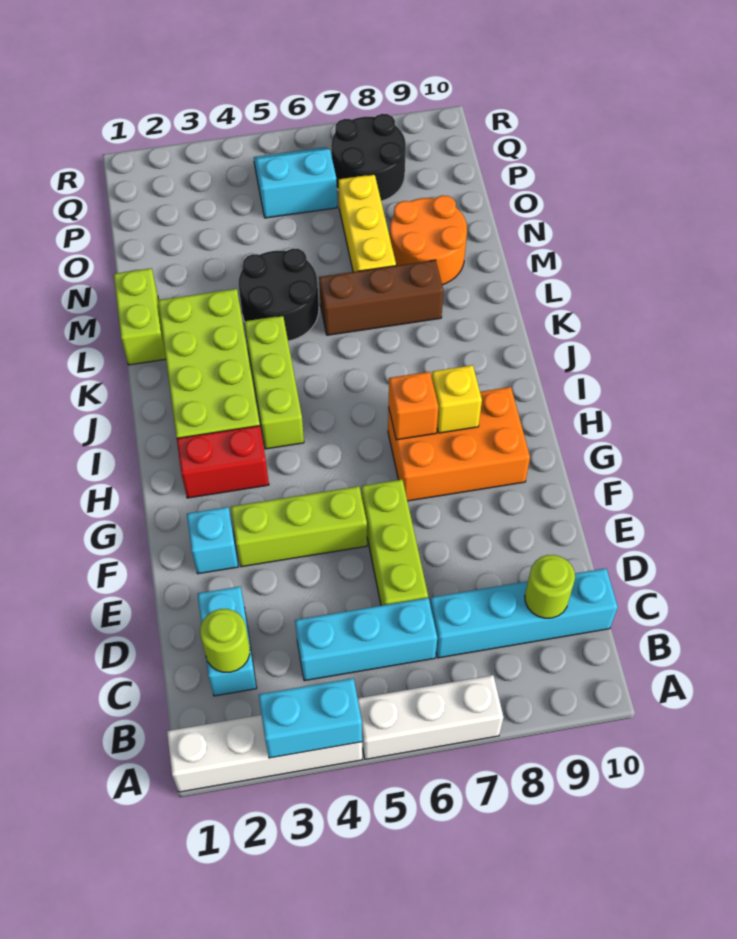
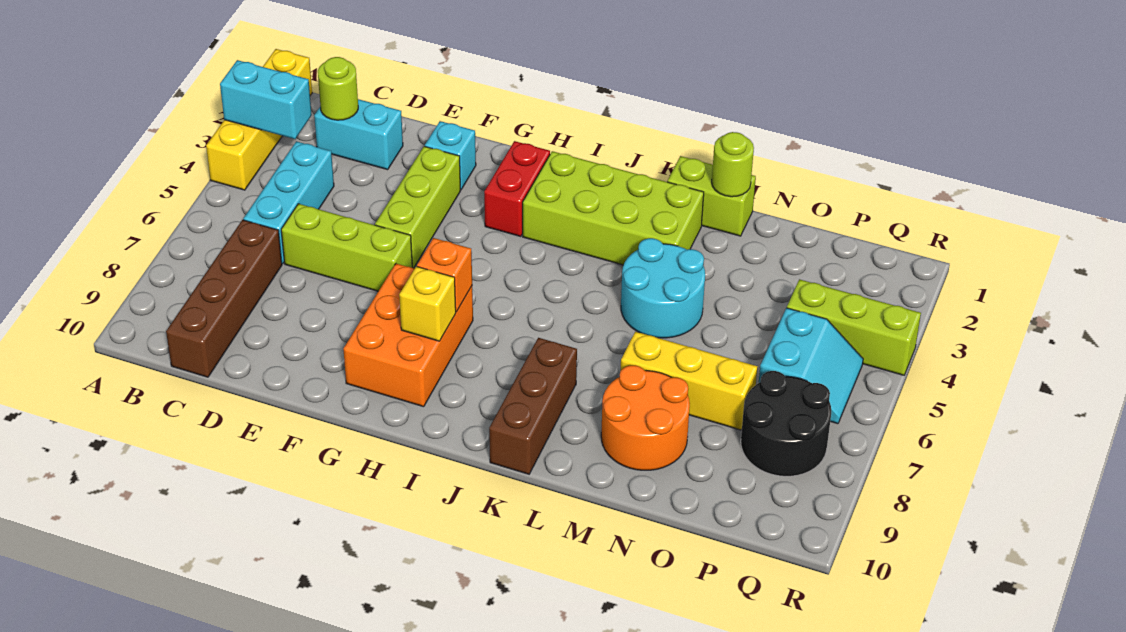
white brick A1:A4 level 1 -> yellow brick A1:A4 level 1
cyan brick A3:A4 level 2 -> cyan brick A3:B3 level 2
white brick A5:A7 level 1 -> none
cyan brick C7:C10 level 1 -> brown brick C7:C10 level 1
lime round brick C9 level 2 -> lime round brick M1 level 2
lime brick I4:K4 level 1 -> lime brick P4:R4 level 1
black round brick L4:M5 level 1 -> cyan round brick L4:M5 level 1
brown brick L6:L8 level 1 -> brown brick K8:K10 level 1

